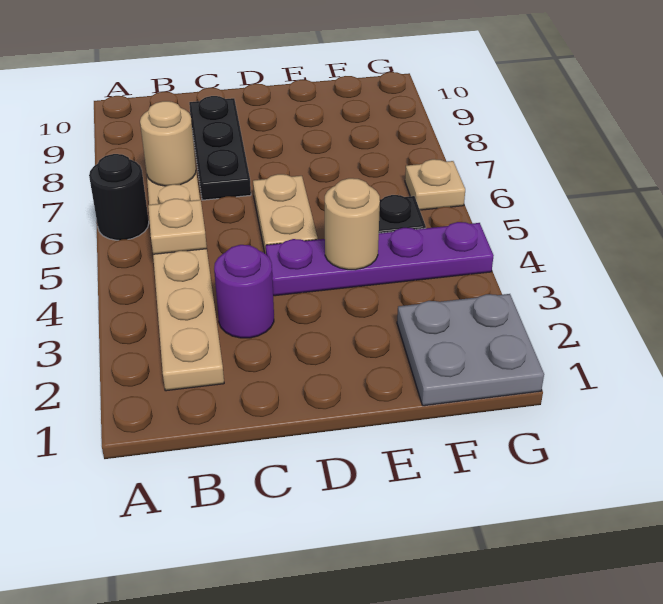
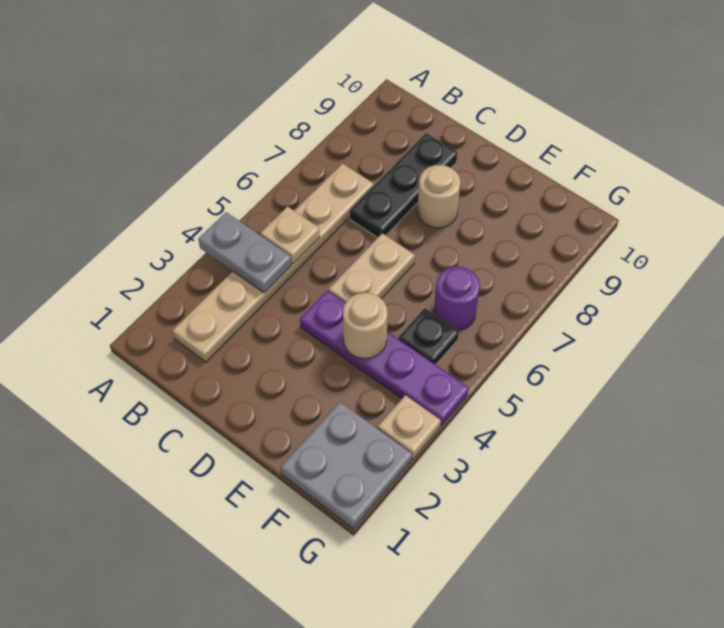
none -> grey plate A4:B4 level 2
black round brick A6 level 1 -> none
tan round brick B7 level 2 -> tan round brick D8 level 1
purple round brick C3 level 1 -> purple round brick F6 level 1
tan plate G6 level 1 -> tan plate G3 level 1

